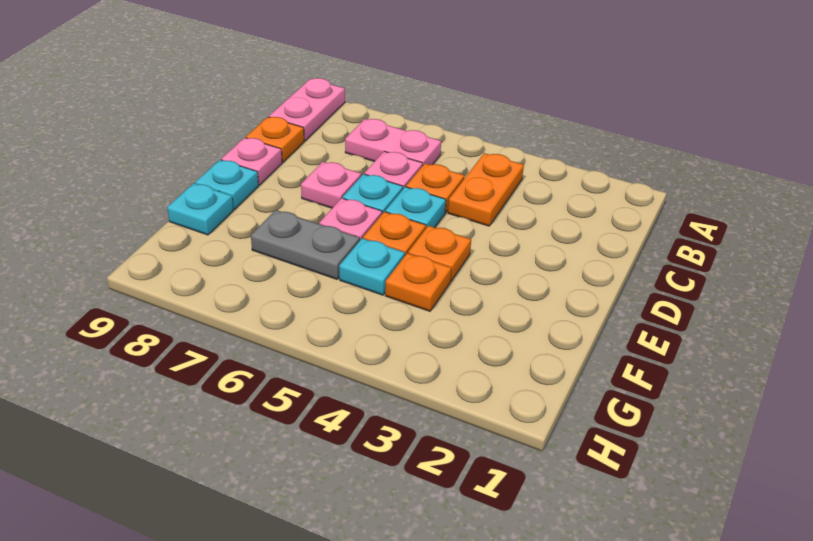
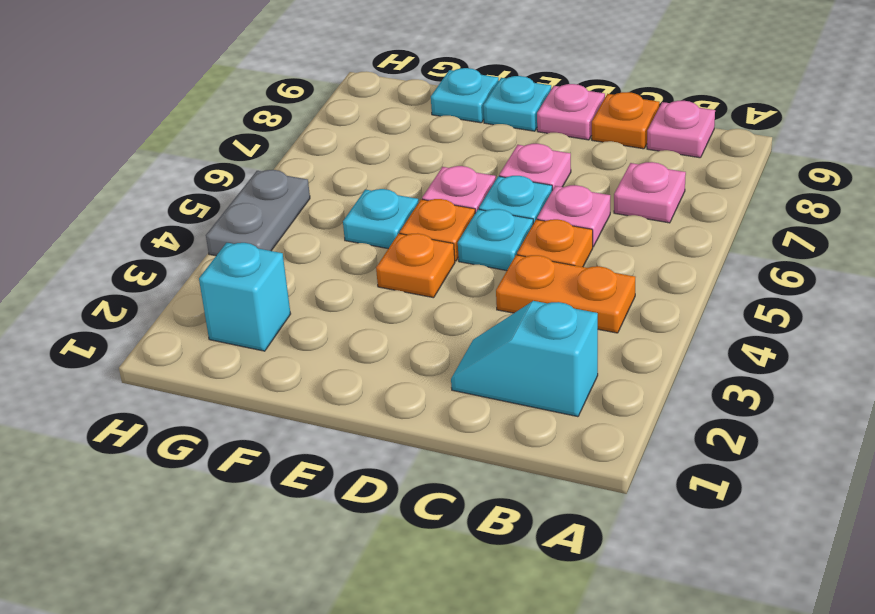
pink plate A9:B9 level 1 -> pink plate B9 level 1
none -> cyan slope B2:C2 level 1 top B
pink plate B6:B7 level 1 -> pink plate B7 level 1
orange plate F4 level 1 -> none
grey plate F6:F7 level 1 -> grey plate H4:H5 level 1
none -> cyan brick G2 level 1

